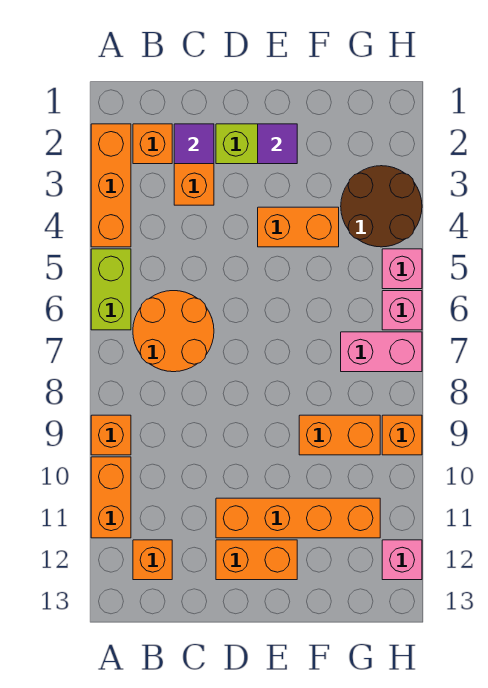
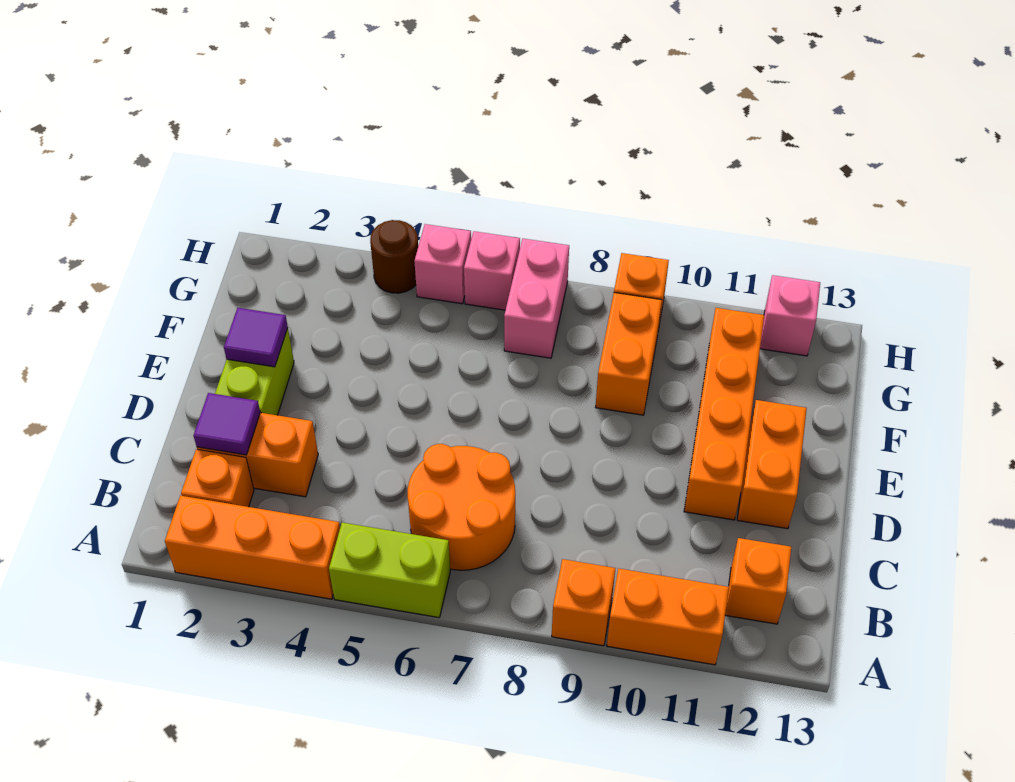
orange brick E4:F4 level 1 -> none
brown round brick G3:H4 level 1 -> brown round brick H4 level 1

